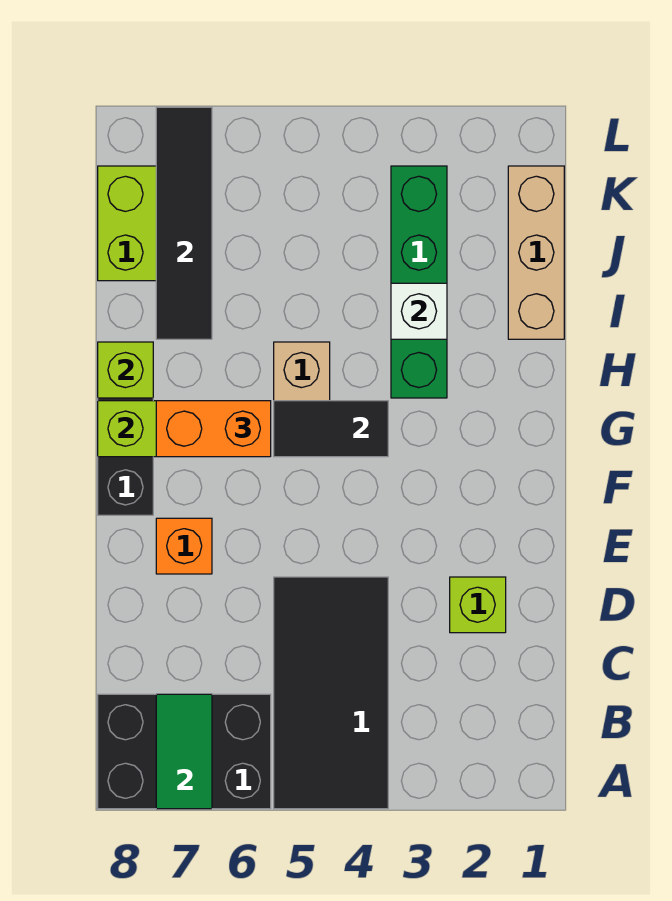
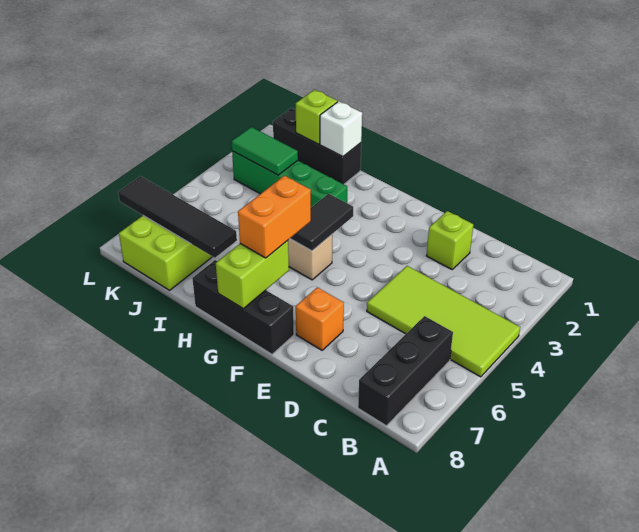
black tile A4:D5 level 1 -> lime tile A4:D5 level 1
black brick A6:B8 level 1 -> black brick B6:B8 level 1
green tile A7:B7 level 2 -> green tile J3:K3 level 2
lime brick H8 level 2 -> lime brick J1 level 2
tan brick I1:K1 level 1 -> black brick I1:K1 level 1
white brick I3 level 2 -> white brick I1 level 2

